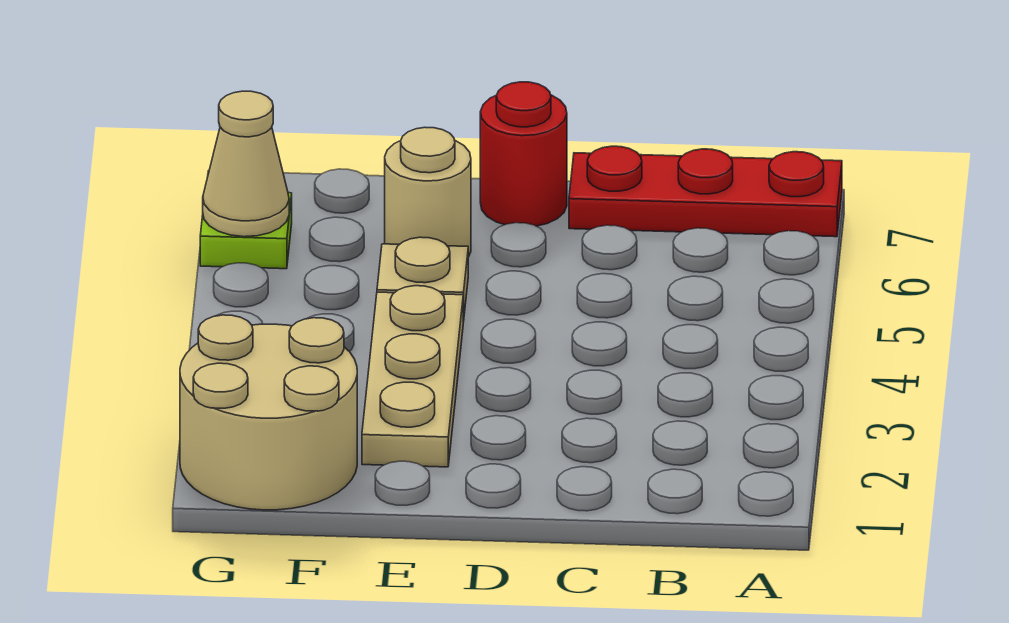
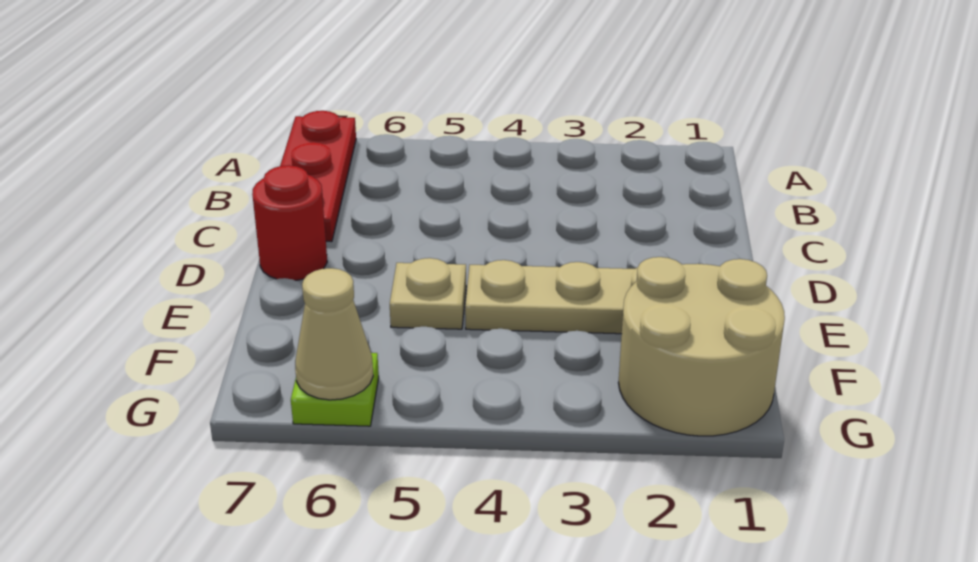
tan round brick E6 level 1 -> none

